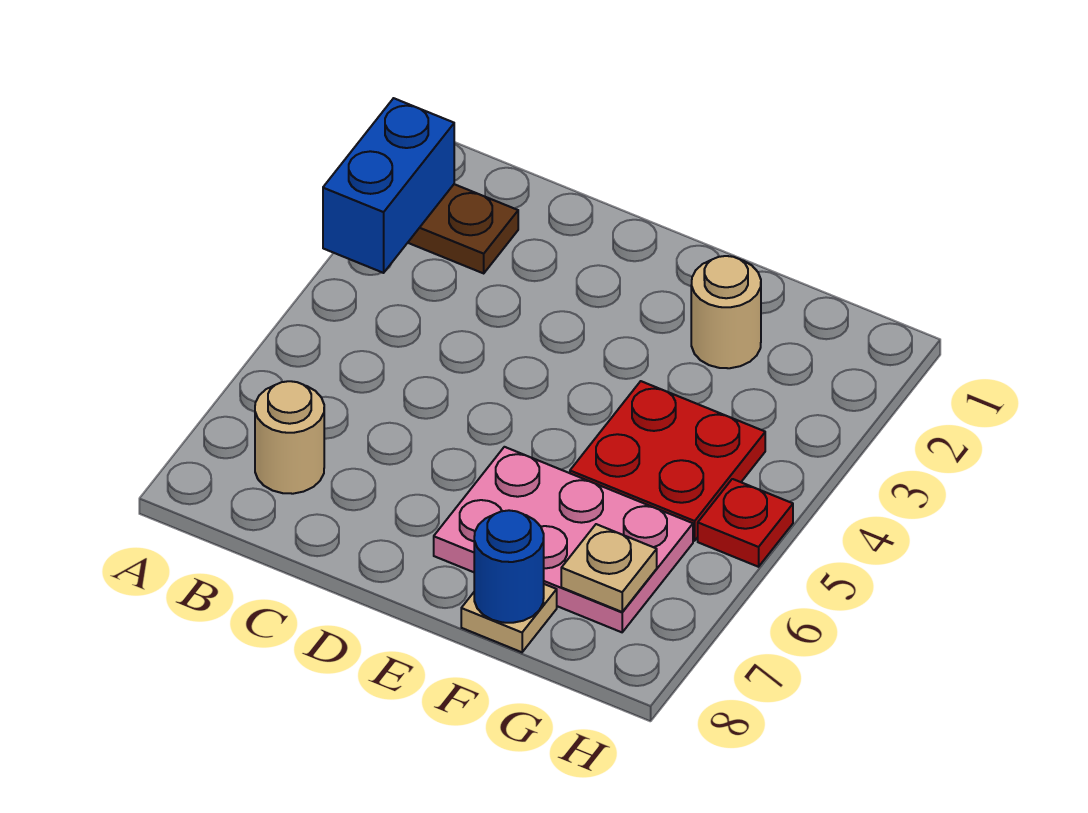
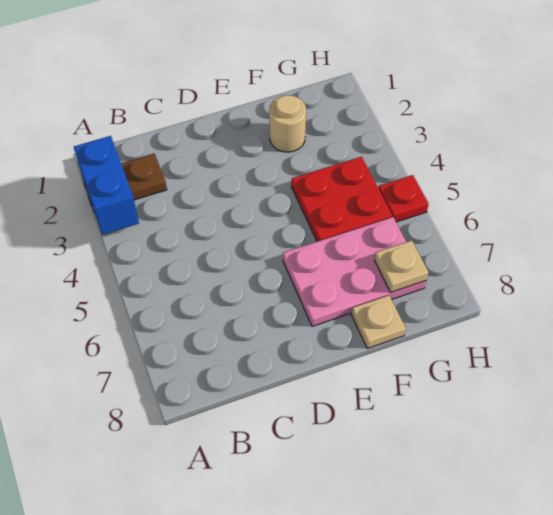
tan round brick B7 level 1 -> none
blue round brick F8 level 2 -> none

